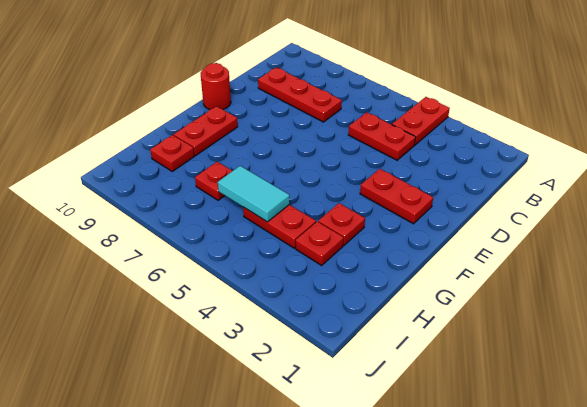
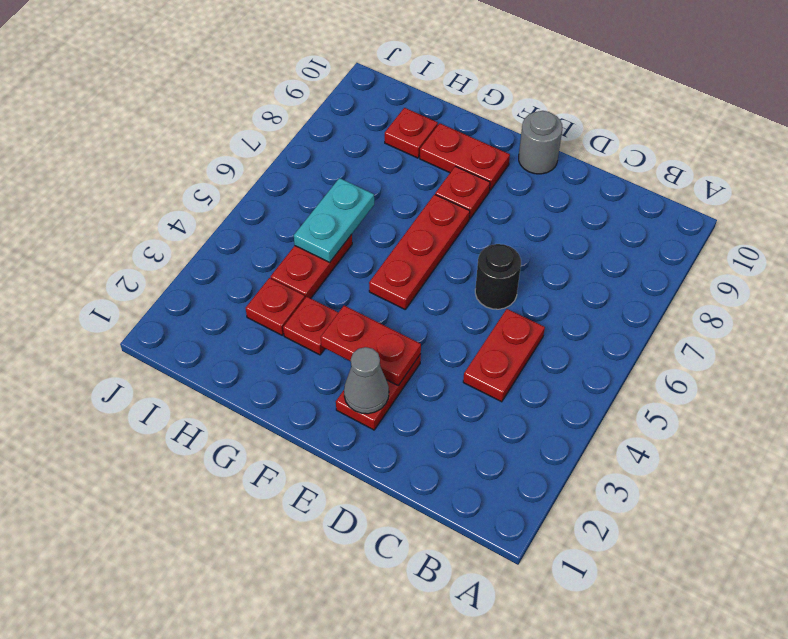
red plate A4:B4 level 1 -> red plate E3:F3 level 2
red plate C7:C9 level 1 -> red plate F5:F7 level 1
none -> black round brick D6 level 1
none -> grey cone E2 level 2
red round brick E10 level 1 -> grey round brick E10 level 1
cyan tile H5:H6 level 2 -> cyan plate H5:H6 level 2
red plate H7 level 1 -> red plate F8 level 1

